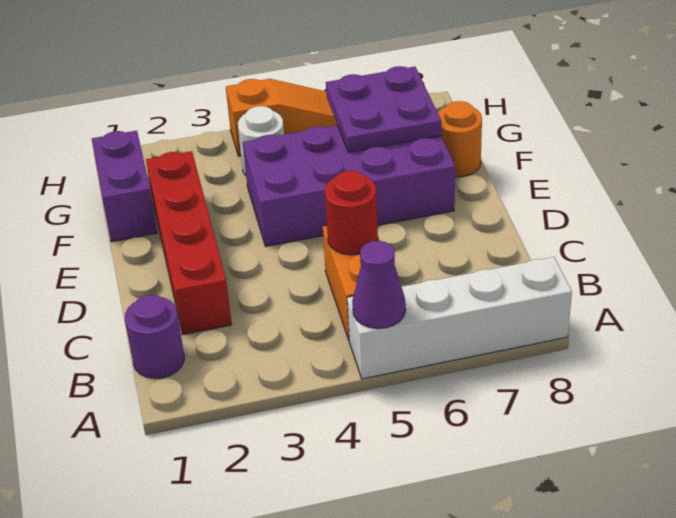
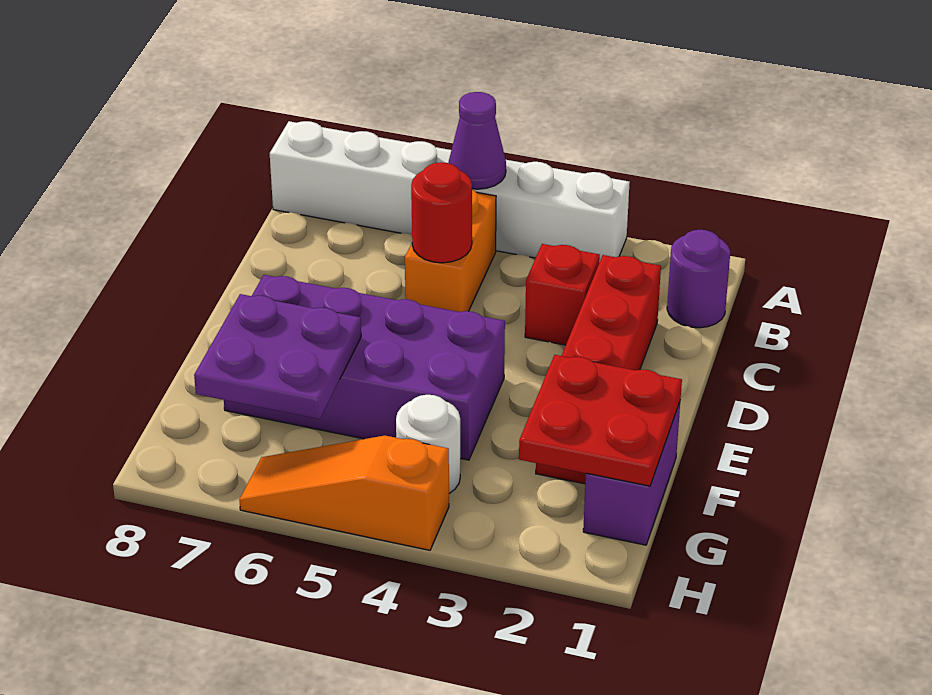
white brick A5:A8 level 1 -> white brick A3:A8 level 1
none -> red brick C3 level 1
none -> red plate F1:G2 level 2
orange round brick F8 level 1 -> none

